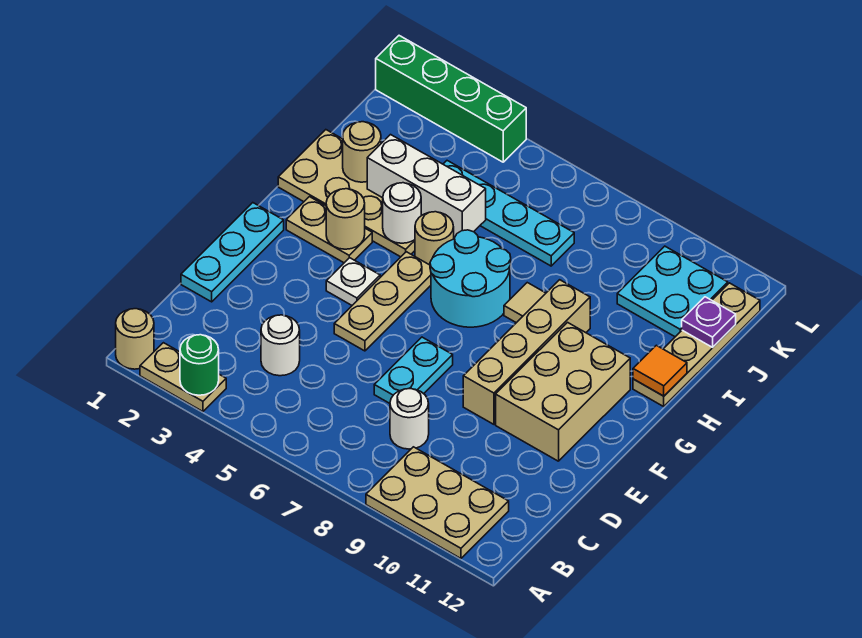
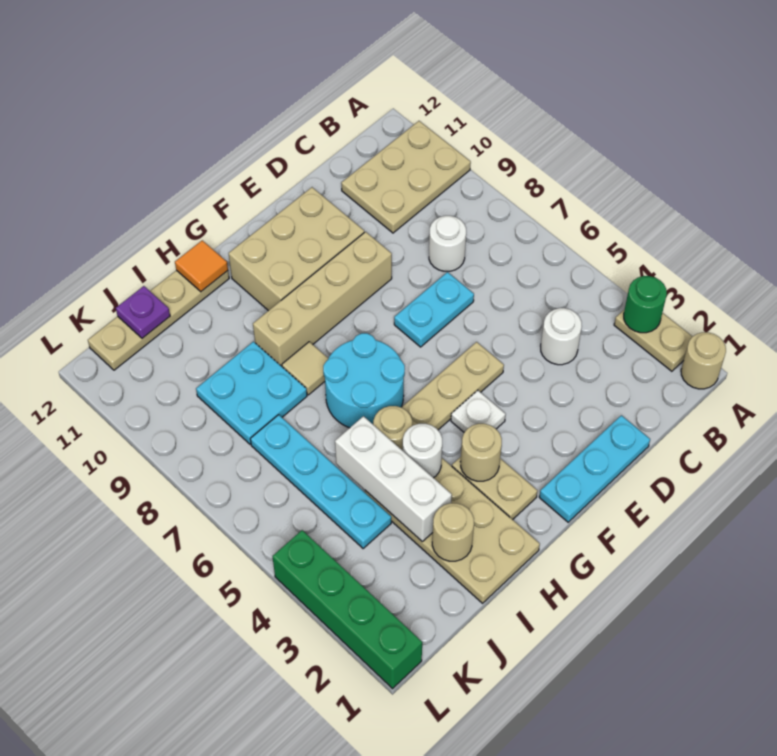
tan plate A9:B11 level 1 -> tan plate A10:C11 level 1
cyan plate J10:K11 level 1 -> cyan plate I8:J9 level 1

